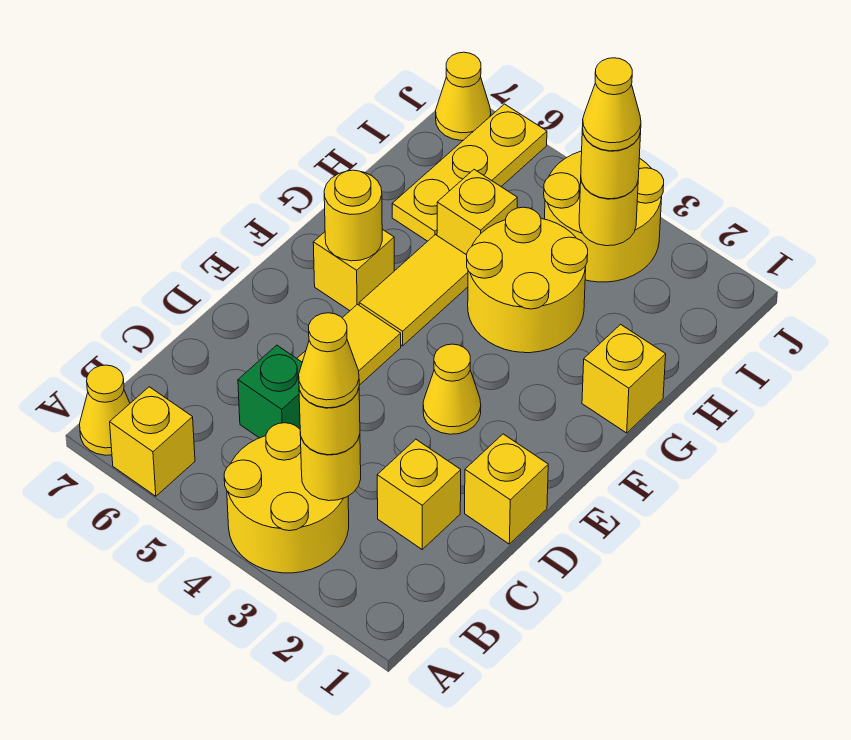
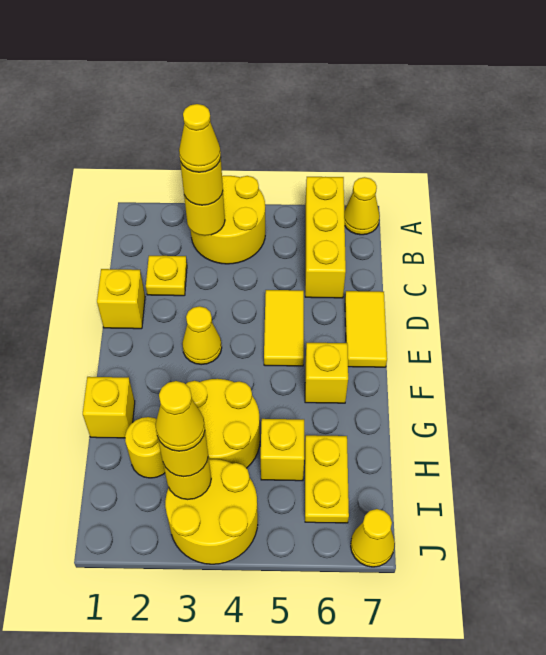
yellow brick A6 level 1 -> yellow brick A6:C6 level 1
yellow brick C2 level 1 -> yellow plate C2 level 1
green brick C5 level 1 -> none
yellow tile F5:G5 level 1 -> yellow tile D7:E7 level 1
yellow round brick F6 level 2 -> yellow round brick H2 level 1
yellow plate H6:J6 level 1 -> yellow plate H6:I6 level 1

